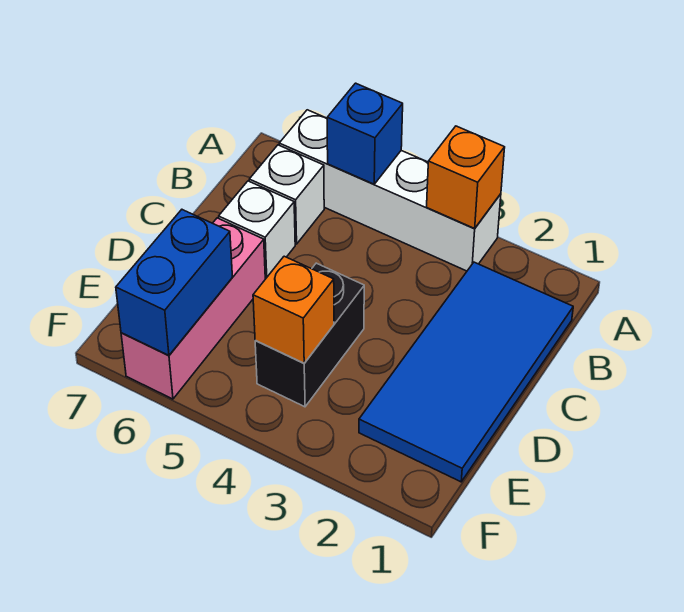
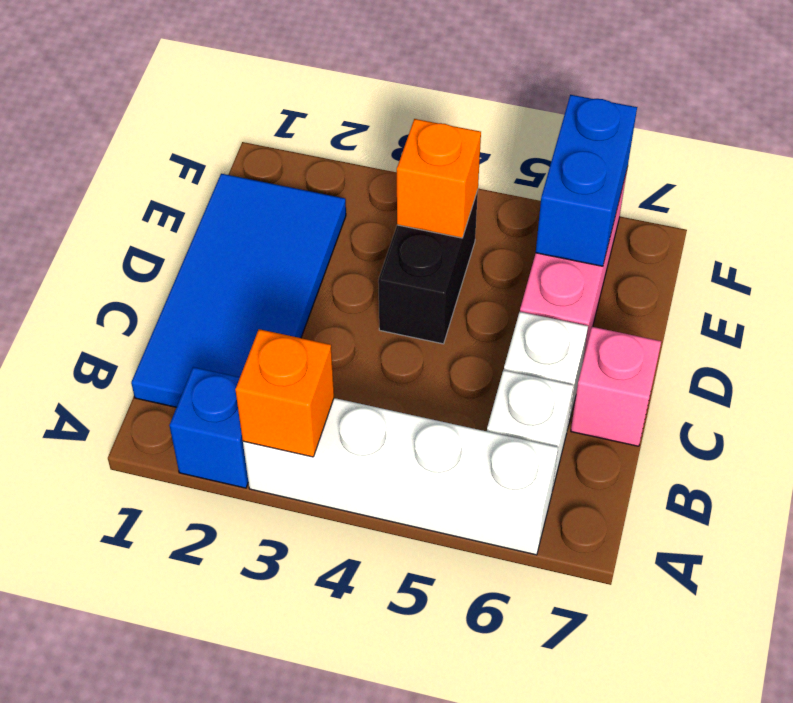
blue brick A5 level 2 -> blue brick A2 level 1
none -> pink brick C7 level 1

